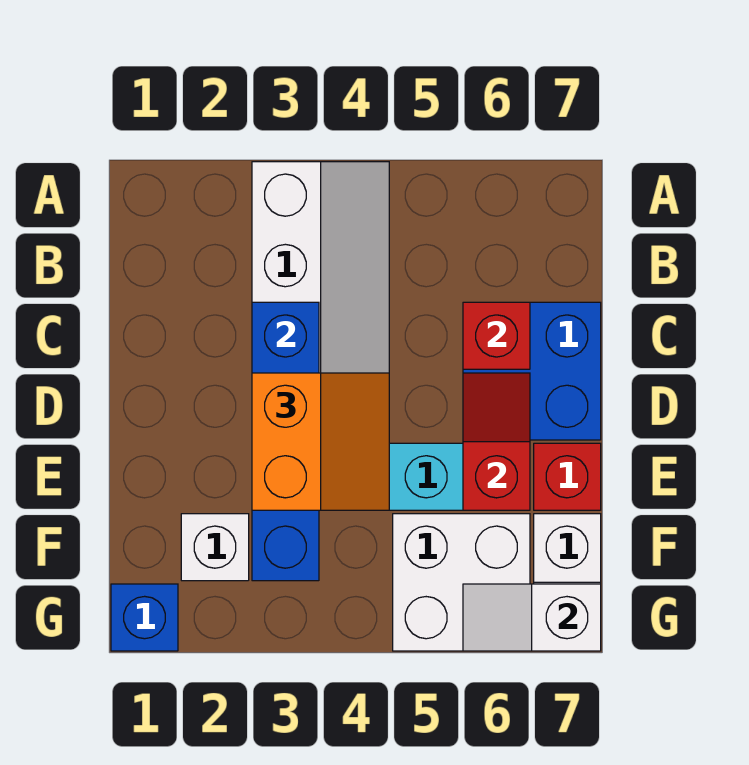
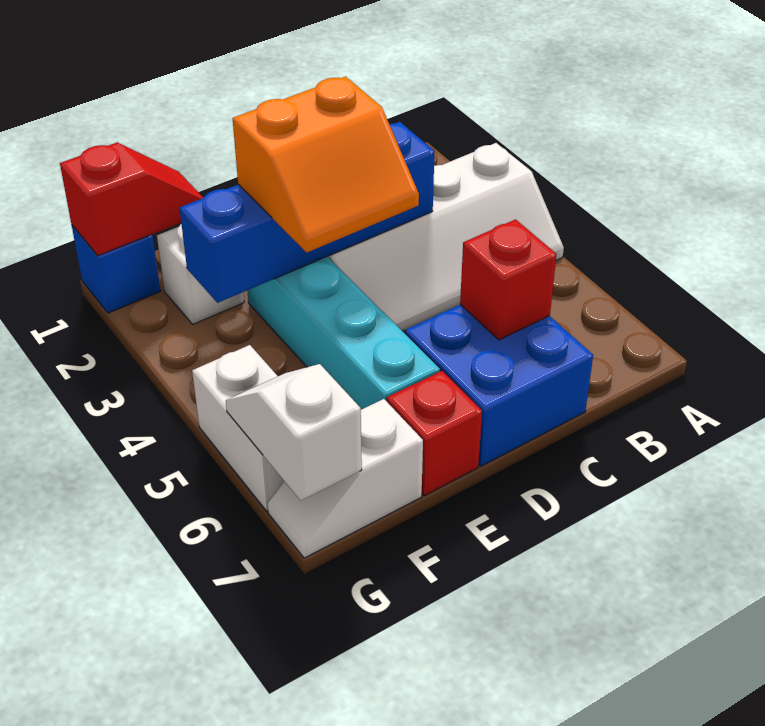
red slope D6:E6 level 2 top E -> red slope F1:G1 level 2 top G
white brick F5:G6 level 1 -> white brick G5:G6 level 1

